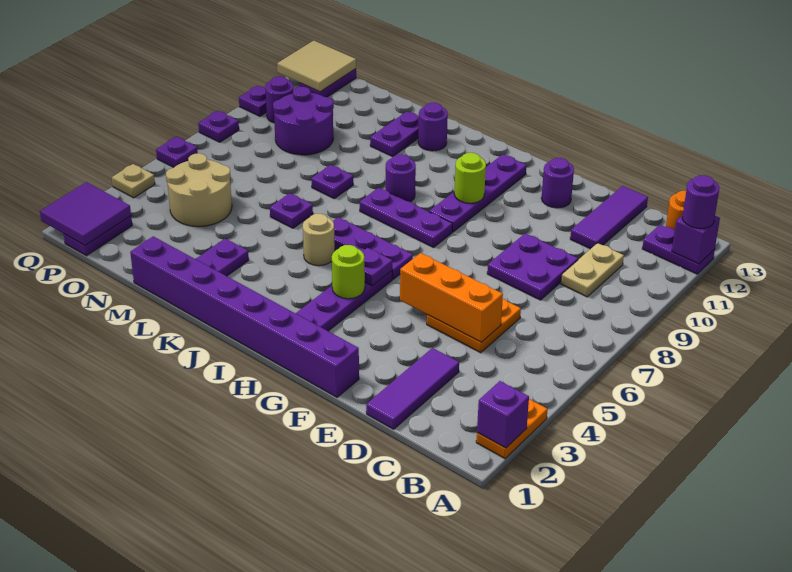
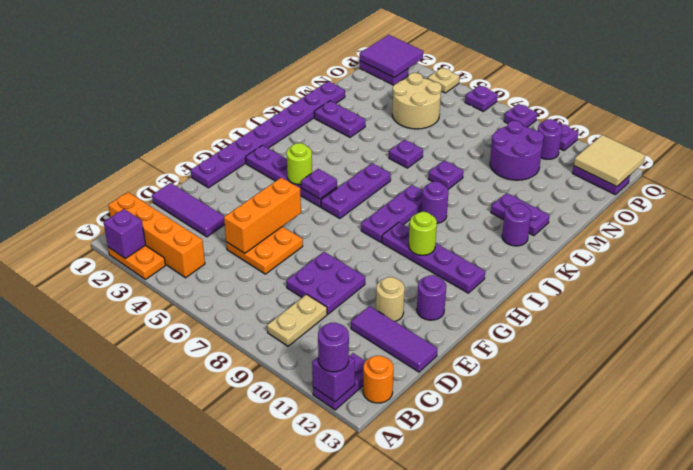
none -> orange brick B1:B4 level 1
tan plate C9:C10 level 1 -> tan plate B9:C9 level 1
purple brick F1:M1 level 1 -> purple plate F1:M1 level 1
tan round brick J5 level 1 -> tan round brick E11 level 1

